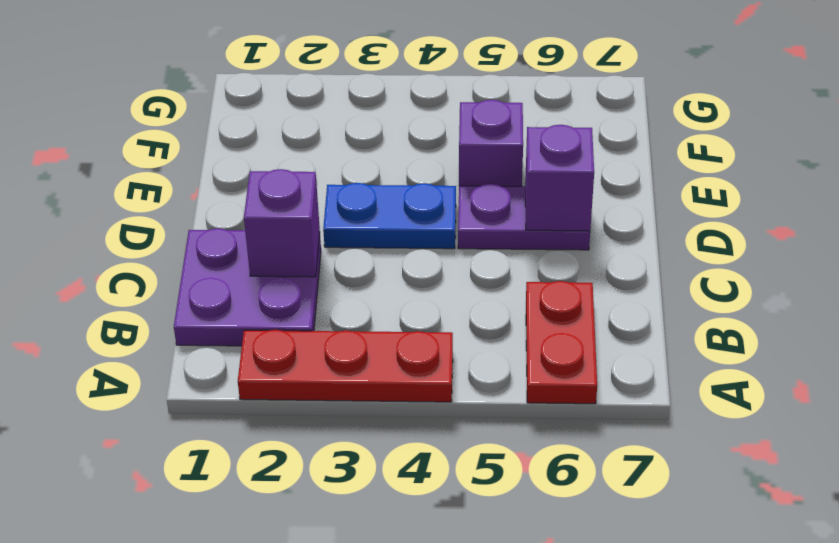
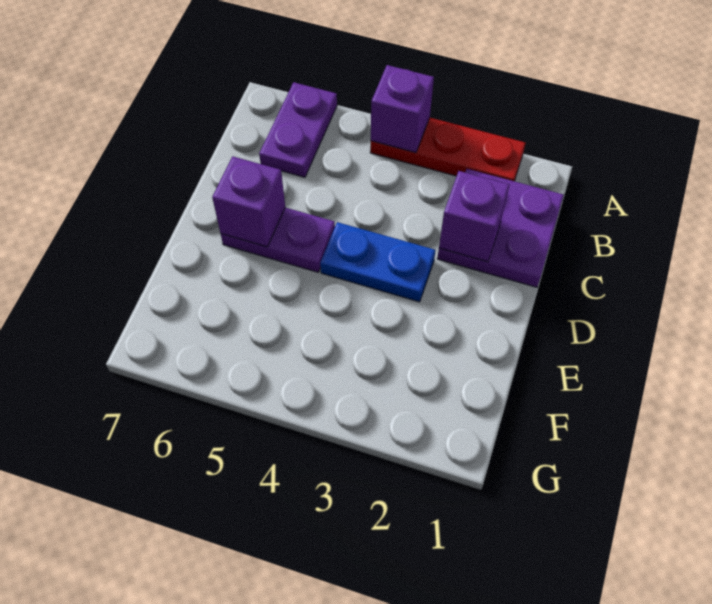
red plate A6:B6 level 1 -> purple plate A6:B6 level 1
purple brick E5 level 1 -> purple brick A4 level 2

